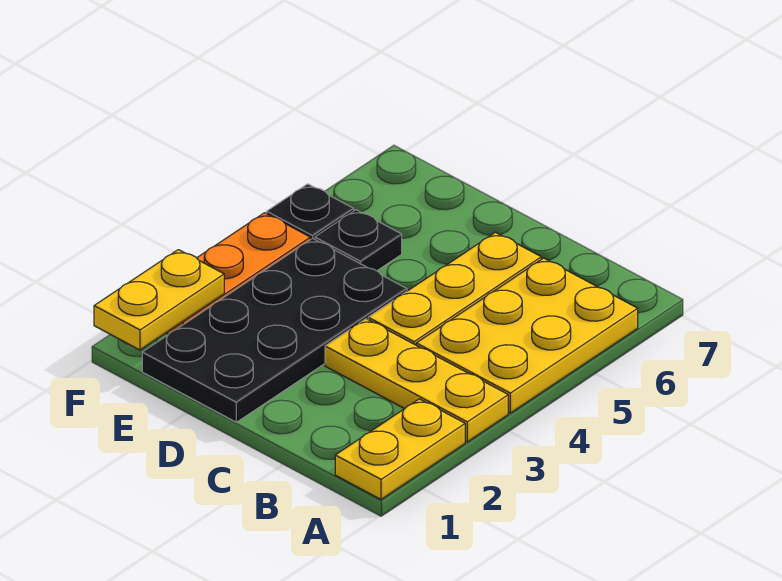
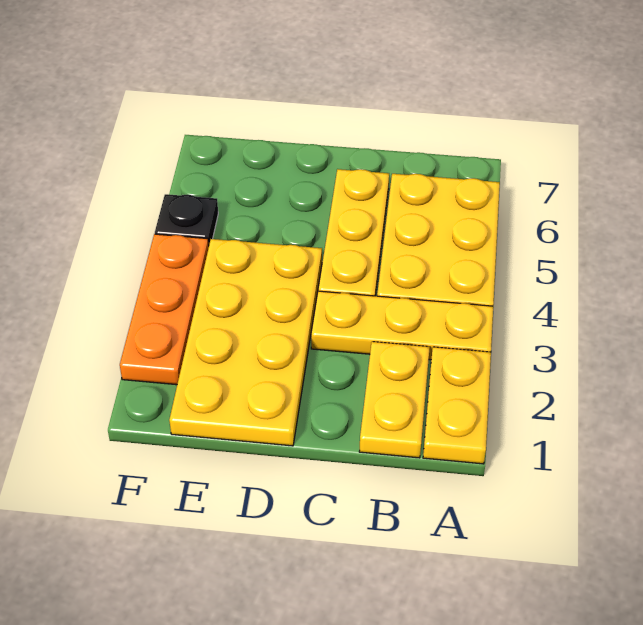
black plate D1:E4 level 1 -> yellow plate D1:E4 level 1
black plate E5 level 1 -> none
yellow plate F1:F2 level 2 -> yellow plate B1:B2 level 1

